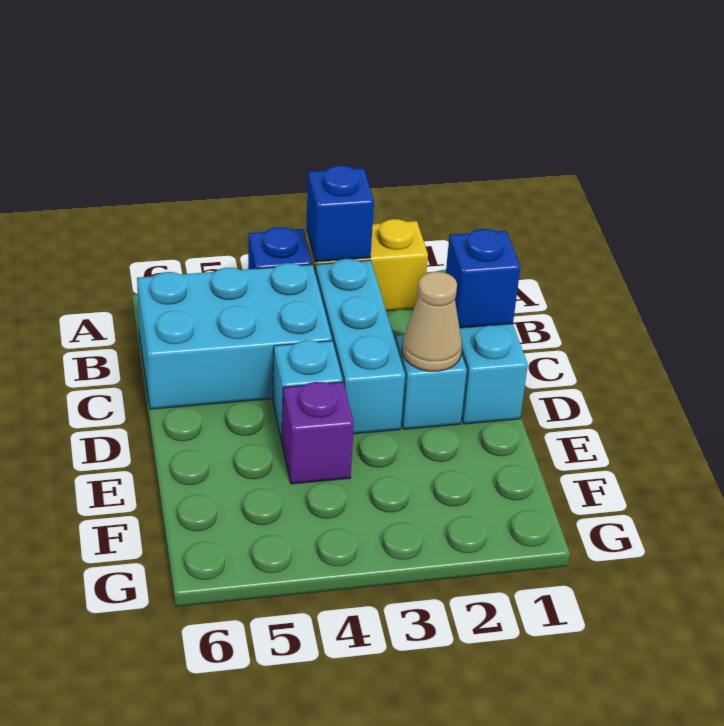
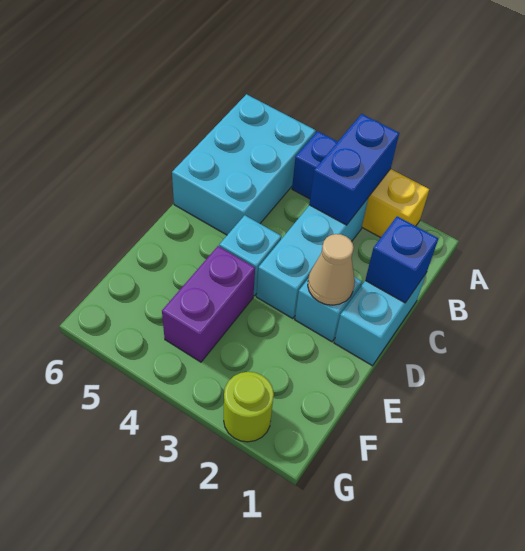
blue brick A3 level 2 -> blue brick A3:B3 level 2
cyan brick B4:C6 level 1 -> cyan brick A5:C6 level 1
purple brick E4 level 1 -> purple brick E4:F4 level 1
none -> lime round brick G2 level 1

